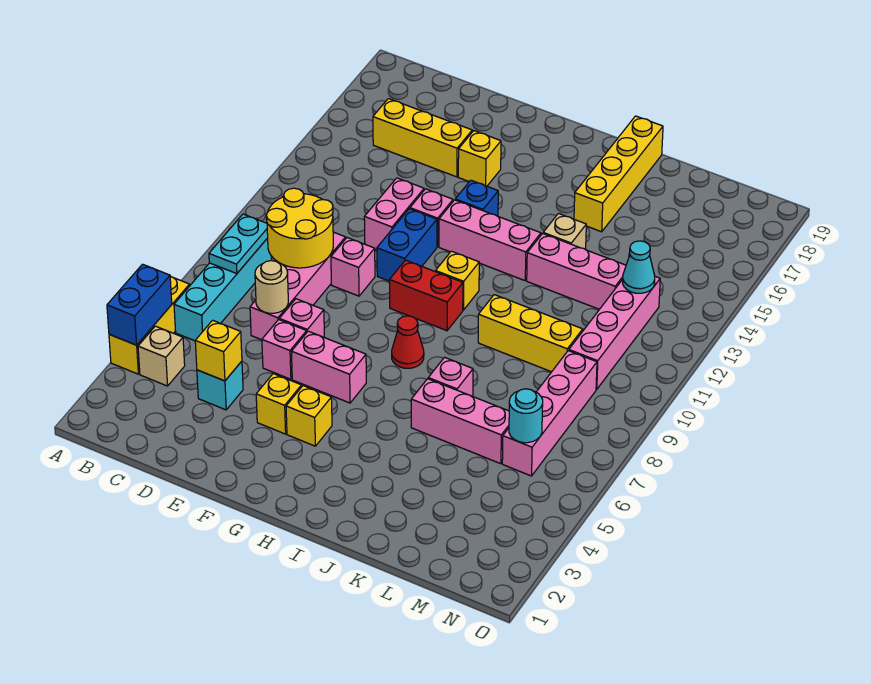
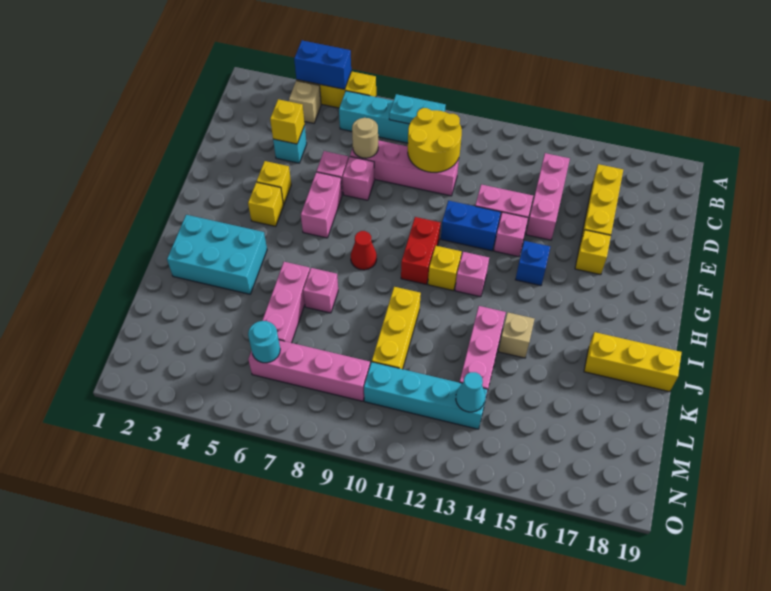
pink brick E10 level 1 -> pink brick H12 level 1
pink brick G13:I13 level 1 -> pink brick C14:E14 level 1
none -> cyan brick I2:J4 level 1
yellow brick J16:J19 level 1 -> yellow brick J17:J19 level 1
pink brick M10:M13 level 1 -> cyan brick M10:M13 level 1

